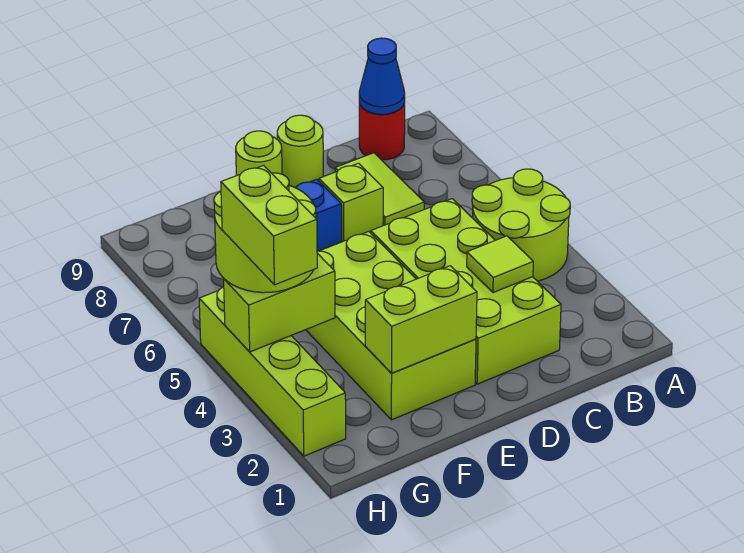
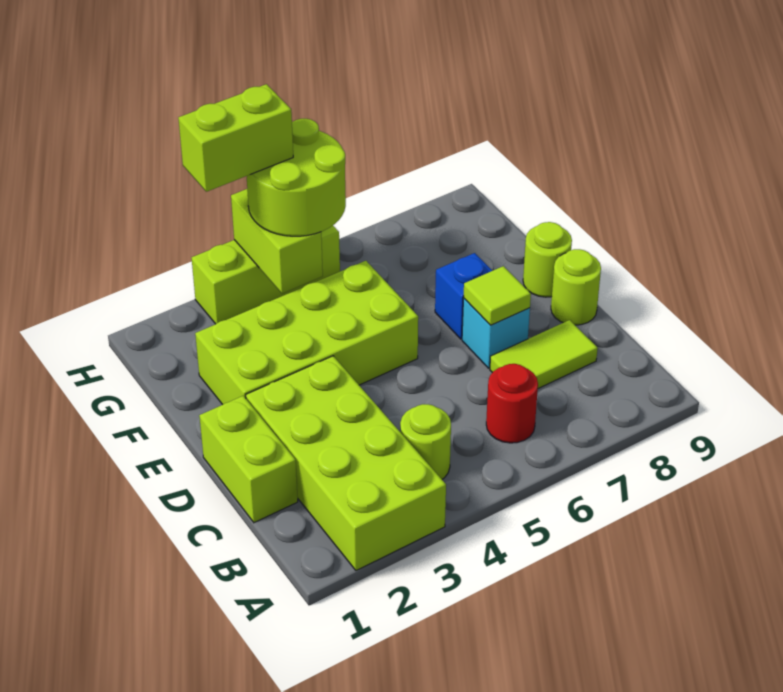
lime round brick A4:B5 level 1 -> lime round brick B4 level 1
red round brick B9 level 1 -> red round brick B6 level 1
blue cone B9 level 2 -> none
lime brick C2:D5 level 1 -> lime brick A2:D3 level 1
lime tile C3 level 2 -> lime tile D7 level 2
lime brick D7 level 1 -> cyan brick D7 level 1
lime brick E2:F2 level 2 -> lime brick C1:D1 level 1
lime brick H2:H5 level 1 -> lime brick H3:H5 level 1

